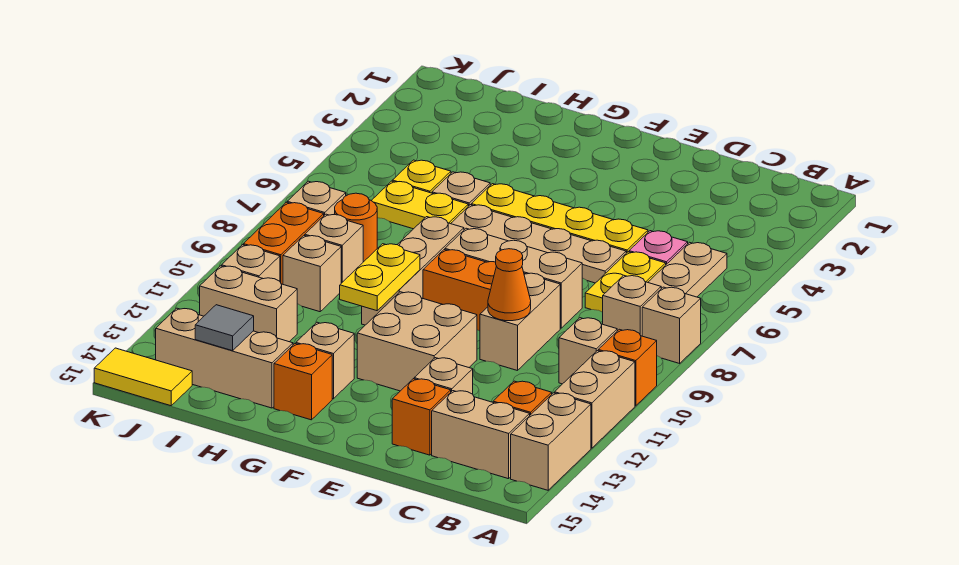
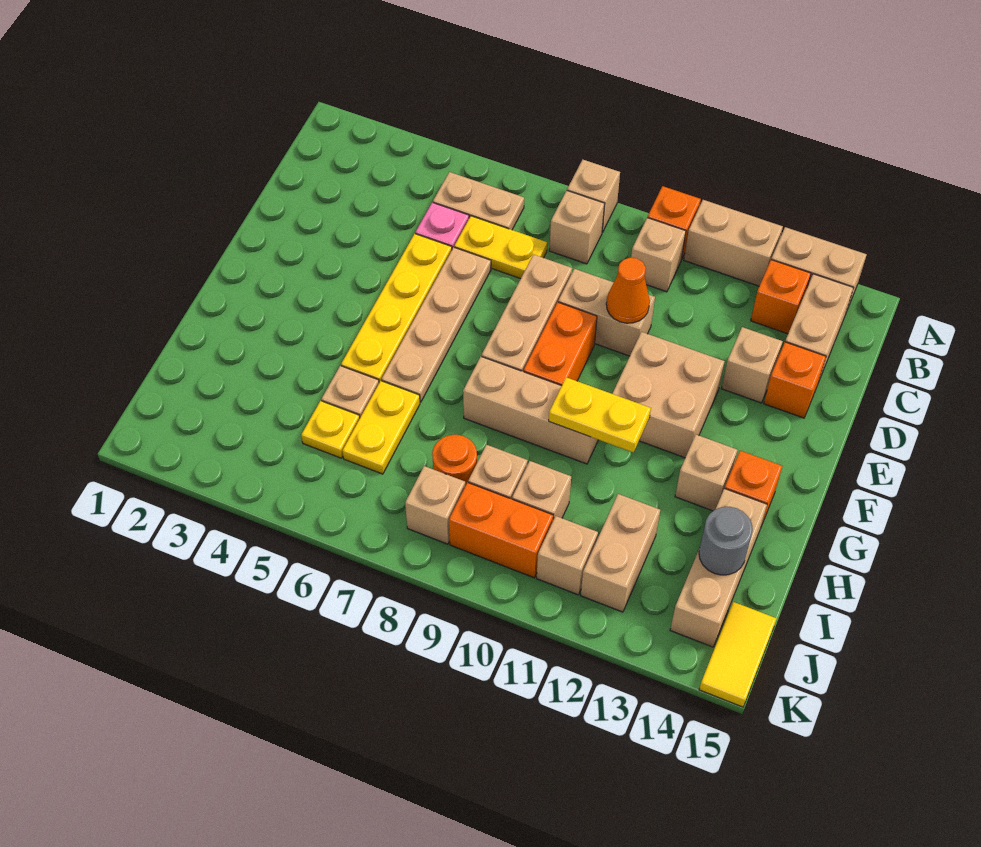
grey tile I14 level 2 -> grey round brick I14 level 2

